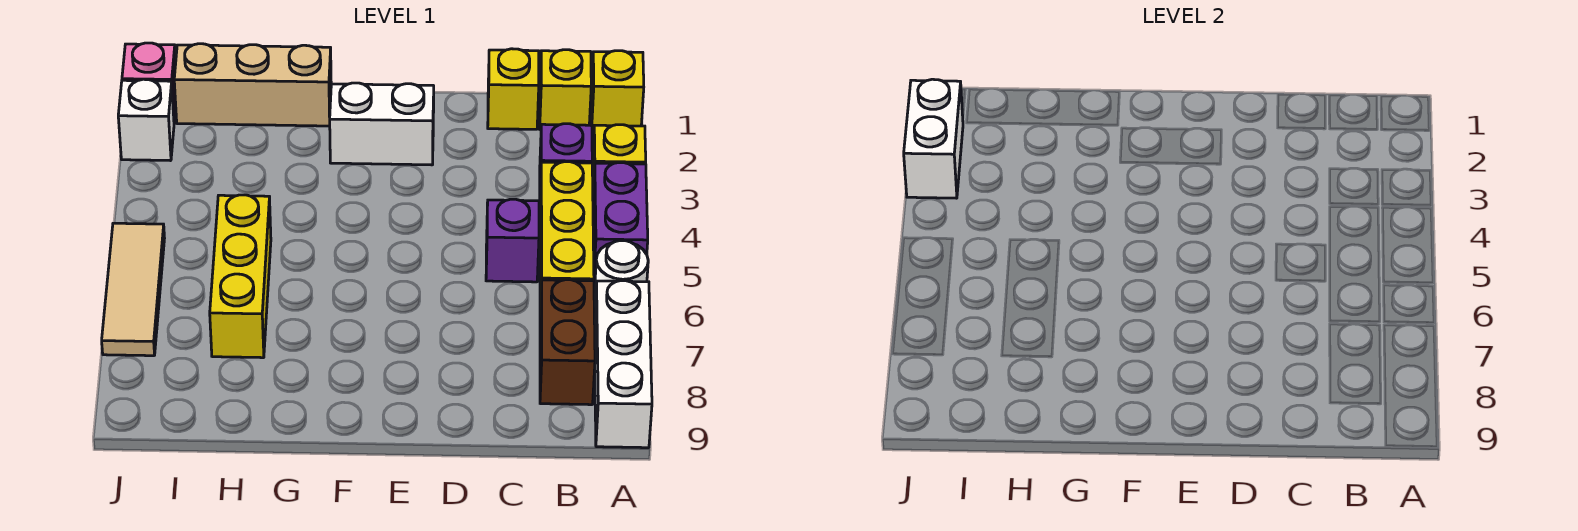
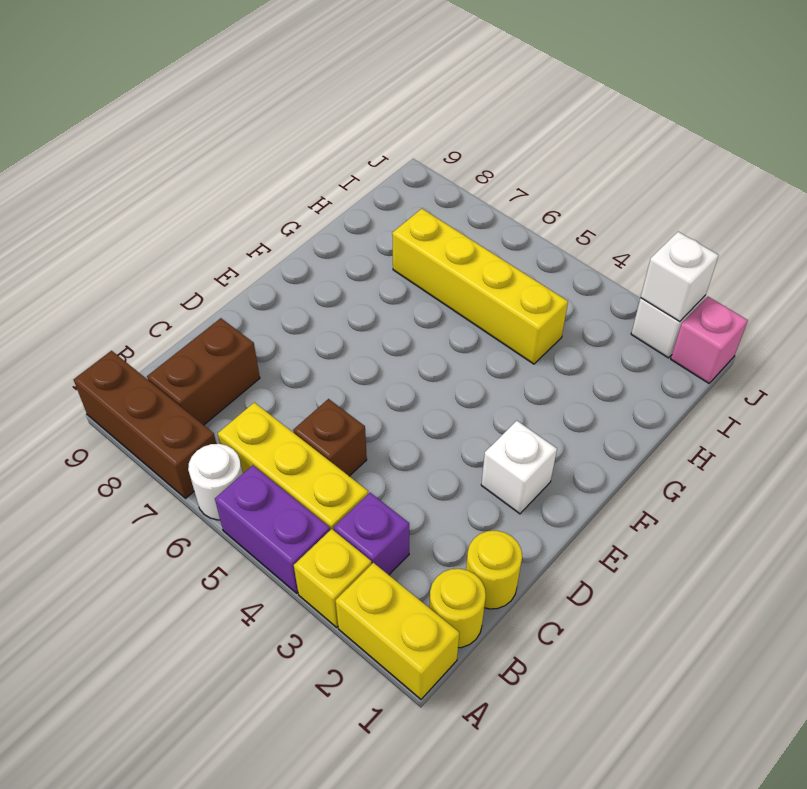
yellow brick A1 level 1 -> yellow brick A1:A2 level 1
white brick A7:A9 level 1 -> brown brick A7:A9 level 1
yellow brick B1 level 1 -> yellow round brick B1 level 1
brown brick B7:B8 level 1 -> brown brick B8:C8 level 1
yellow brick C1 level 1 -> yellow round brick C1 level 1
purple brick C5 level 1 -> brown brick C5 level 1
white brick E2:F2 level 1 -> white brick E2 level 1
tan brick G1:I1 level 1 -> none
yellow brick H5:H7 level 1 -> yellow brick H4:H7 level 1
white brick J2:J3 level 2 -> white brick J2 level 2
tan tile J5:J7 level 1 -> none

